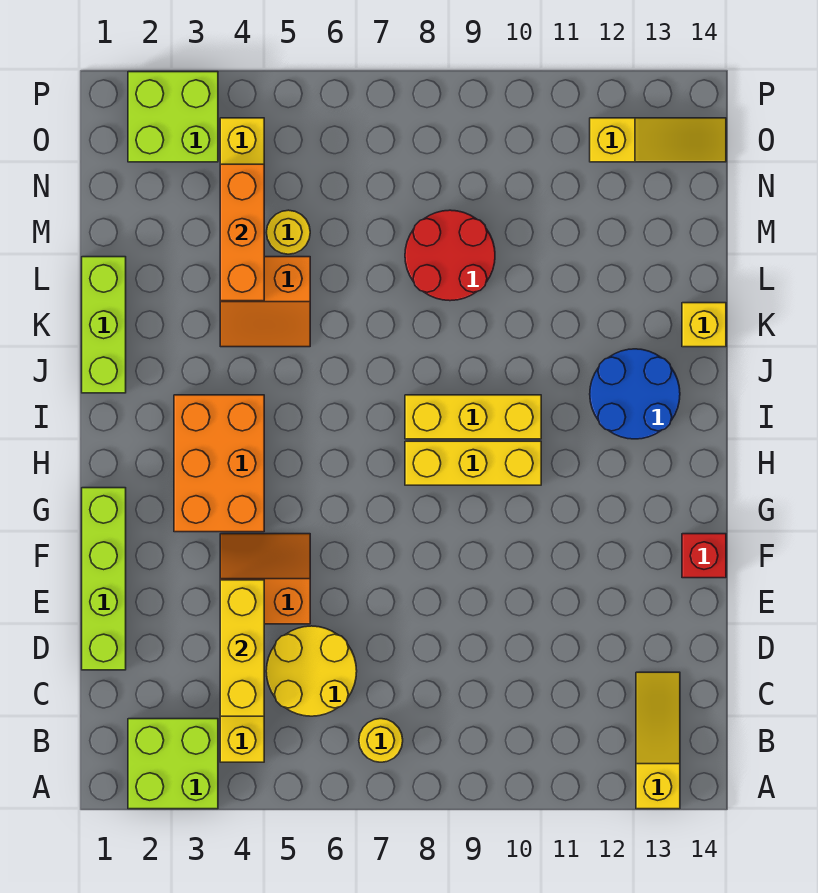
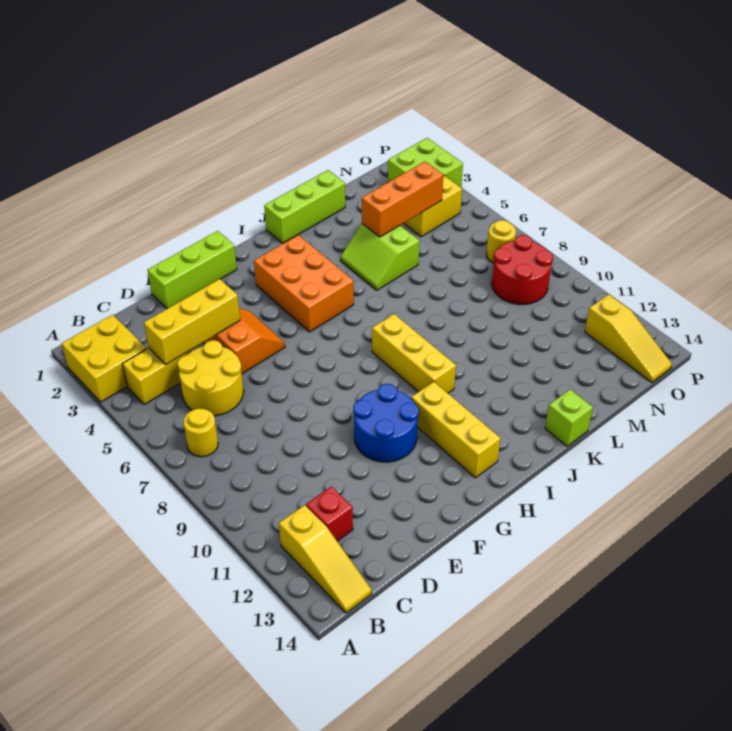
lime brick A2:B3 level 1 -> yellow brick A2:B3 level 1
yellow slope A13:C13 level 1 top A -> yellow slope B12:B14 level 1 top 12
lime brick D1:G1 level 1 -> lime brick E1:G1 level 1
red brick F14 level 1 -> red brick C12 level 1
orange brick G3:I4 level 1 -> orange brick H3:I5 level 1
yellow brick H8:H10 level 1 -> yellow brick H11:H13 level 1
blue round brick I12:J13 level 1 -> blue round brick F10:G11 level 1
orange slope K4:L5 level 1 top L -> lime slope K4:L5 level 1 top L
yellow brick K14 level 1 -> lime brick K14 level 1
red round brick L8:M9 level 1 -> red round brick N8:O9 level 1
yellow round brick M5 level 1 -> yellow round brick O7 level 1

